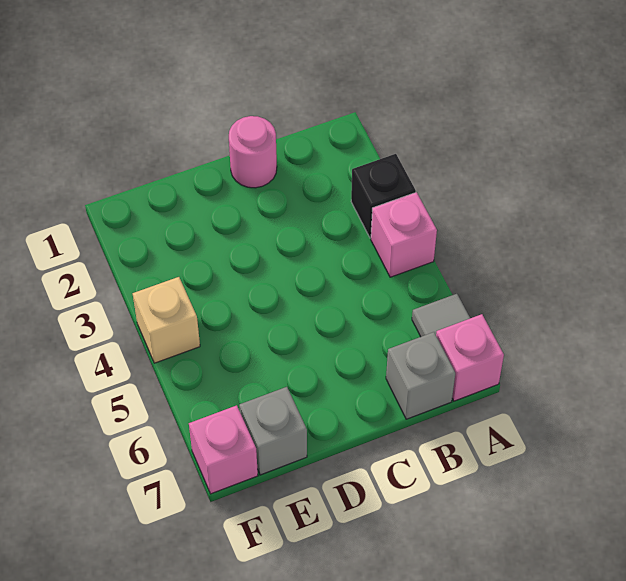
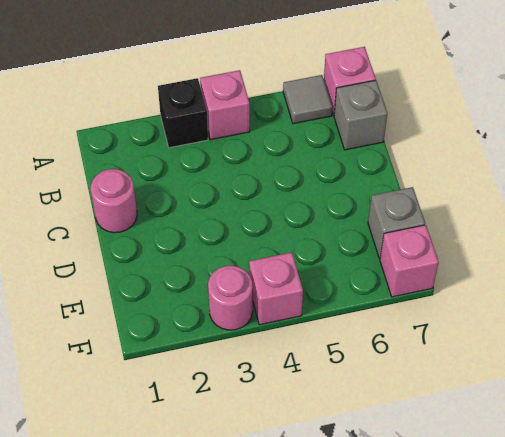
none -> pink round brick F3 level 1
tan brick F4 level 1 -> pink brick F4 level 1

